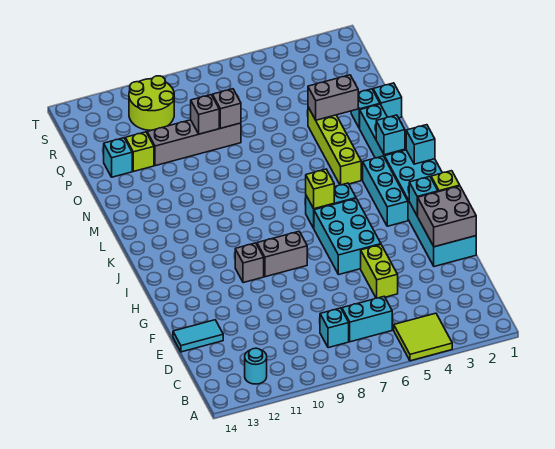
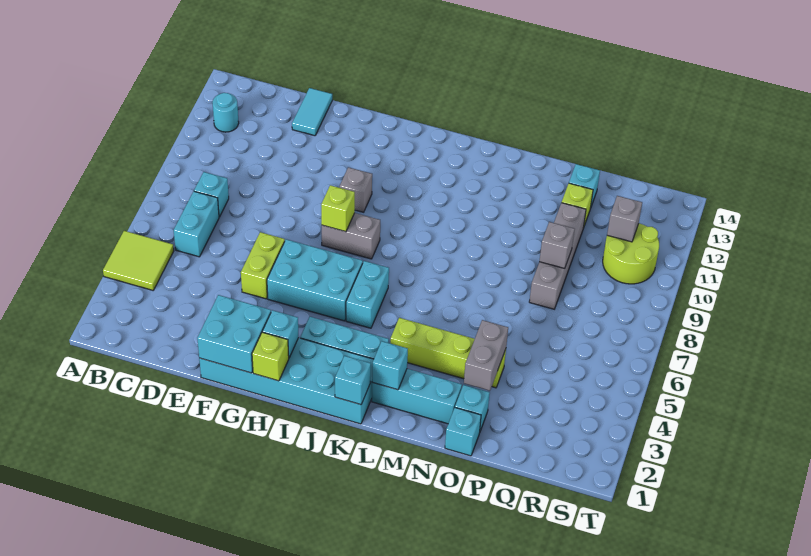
lime brick E5:F5 level 1 -> lime brick F5:F6 level 1
grey brick F1:G2 level 2 -> cyan brick F1:G2 level 2
grey brick H8:H9 level 1 -> grey brick H8:I8 level 1
lime brick J6 level 2 -> lime brick H8 level 2
grey brick P8 level 2 -> grey brick R11 level 2

